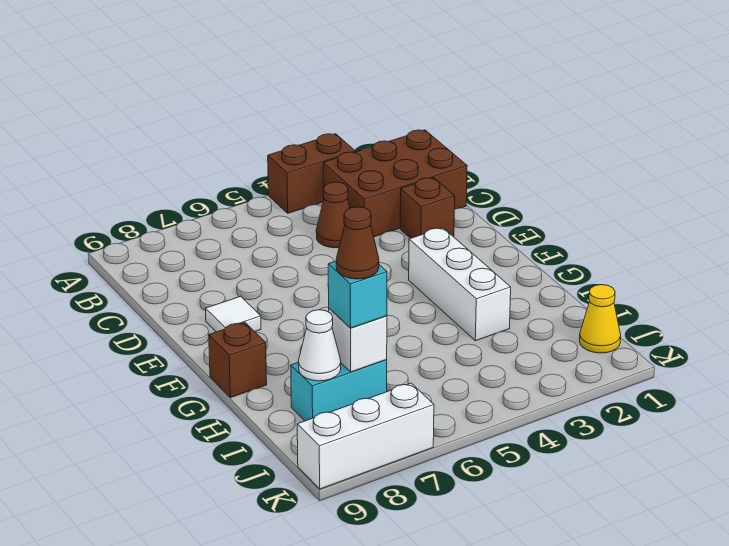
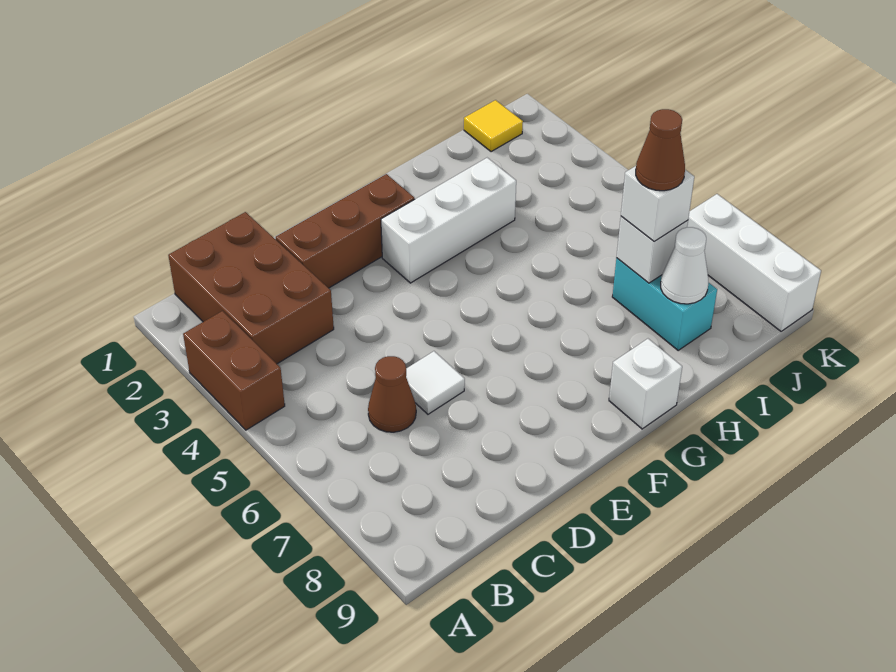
brown cone C4 level 1 -> brown cone C6 level 1
brown brick D2 level 1 -> brown brick D2:F2 level 1
white tile E8 level 1 -> white tile D6 level 1
brown brick G9 level 1 -> white brick G9 level 1
cyan brick I7 level 3 -> white brick I7 level 3
yellow cone J1 level 1 -> yellow tile J1 level 1

